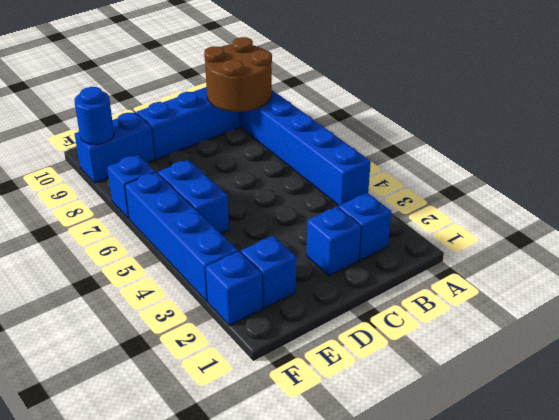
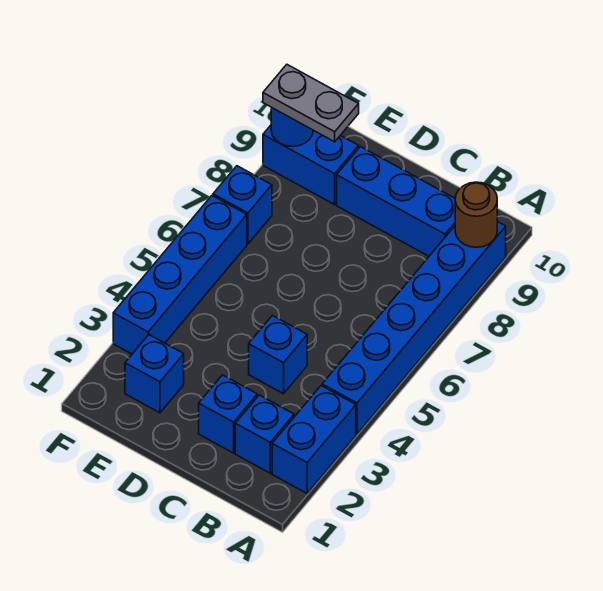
brown round brick A8:B9 level 2 -> brown round brick A9 level 2
blue brick E5:E6 level 1 -> blue brick A2:A3 level 1
none -> grey plate E9:F9 level 3
blue brick F2 level 1 -> blue brick C4 level 1

